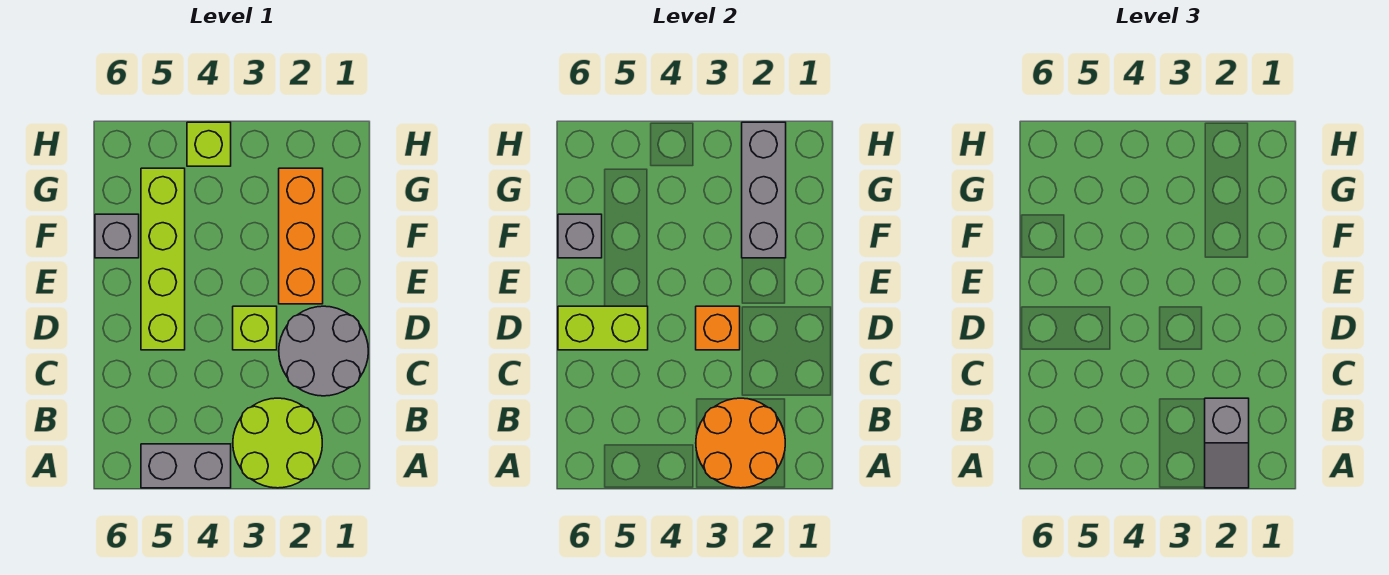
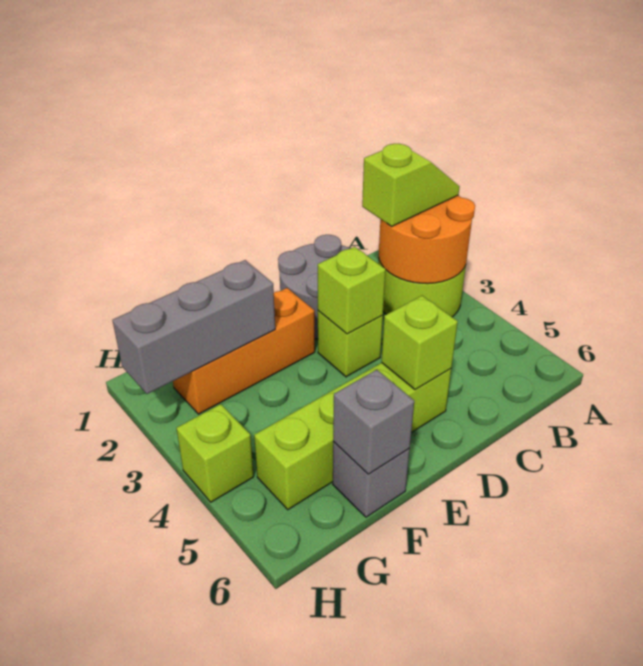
grey slope A2:B2 level 3 top B -> lime slope A2:B2 level 3 top B
grey brick A4:A5 level 1 -> none
orange brick D3 level 2 -> lime brick D3 level 2
lime brick D5:D6 level 2 -> lime brick D5 level 2

